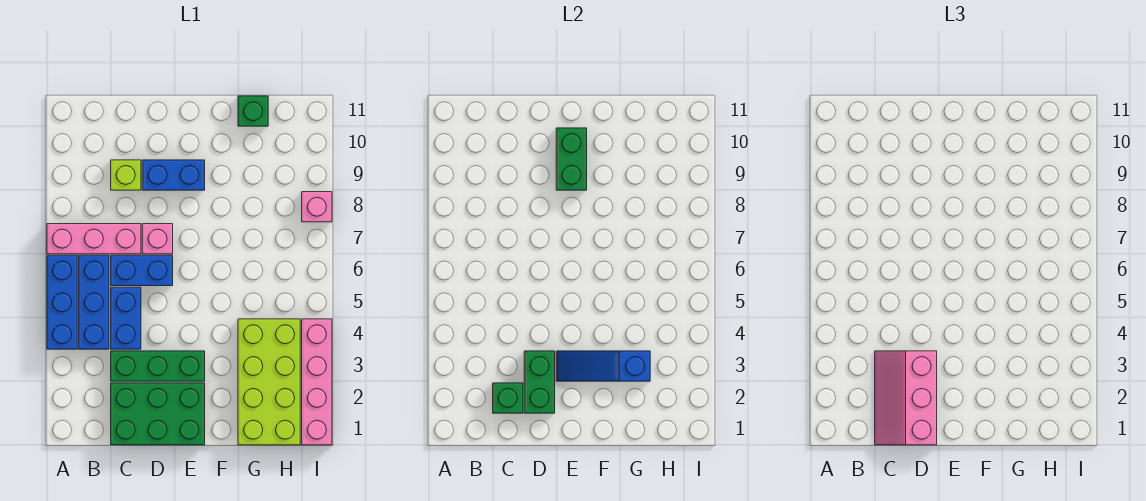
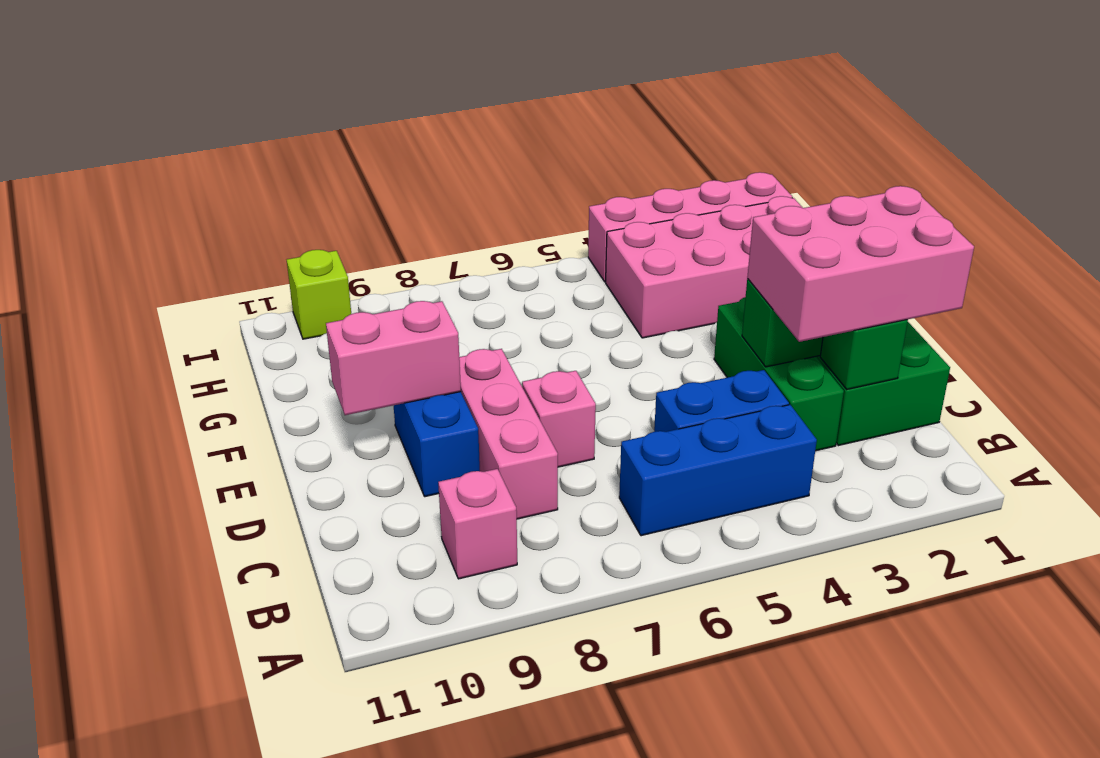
blue brick A4:A6 level 1 -> none
pink brick A7:C7 level 1 -> pink brick C8:E8 level 1
pink slope C1:D3 level 3 top D -> pink brick C1:D3 level 3
blue brick C6:D6 level 1 -> none
lime brick C9 level 1 -> lime brick I10 level 1
blue slope E3:G3 level 2 top G -> none
green brick E9:E10 level 2 -> pink brick E9:E10 level 2
lime brick G1:H4 level 1 -> pink brick G1:H4 level 1
green brick G11 level 1 -> none
pink brick I8 level 1 -> pink brick B9 level 1

